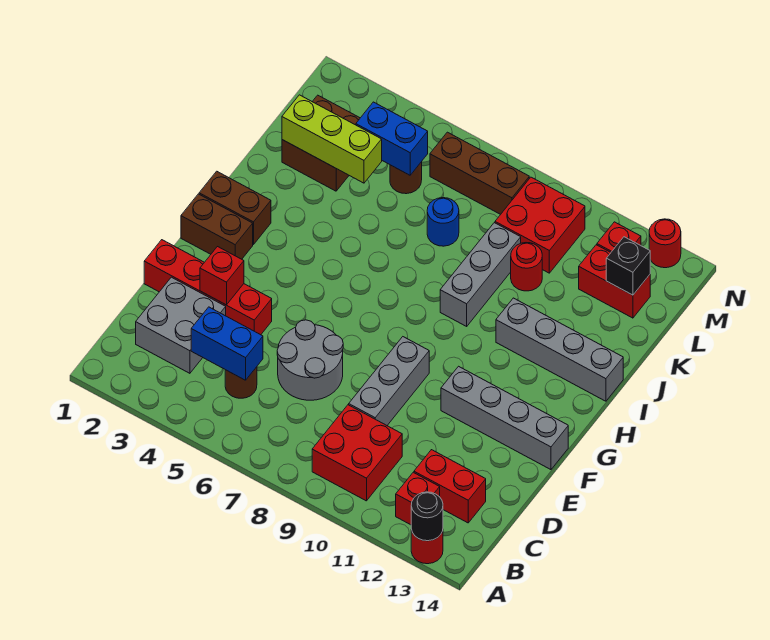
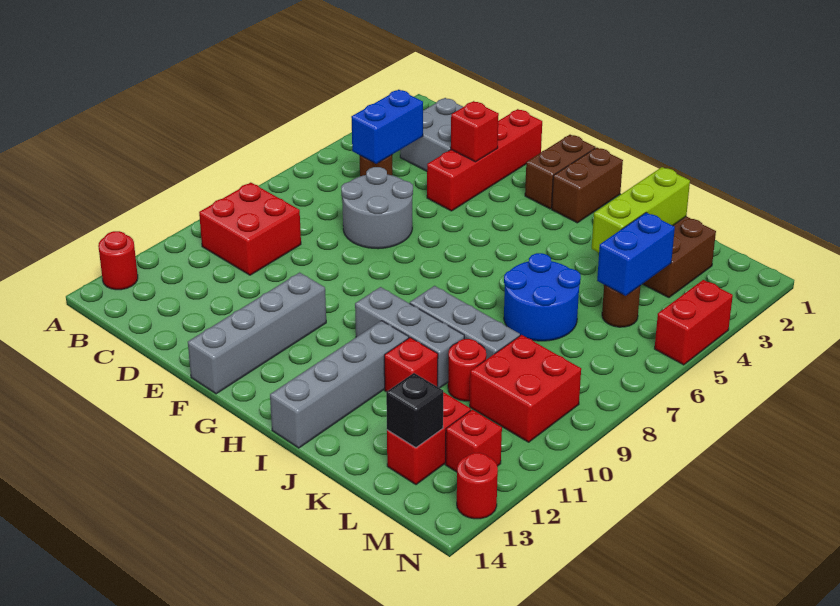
black round brick A13 level 2 -> none
red brick B12 level 1 -> red brick J11 level 1
red brick C12:C13 level 1 -> red brick N4:N5 level 1
grey brick D9:F9 level 1 -> grey brick H10:J10 level 1
blue round brick K7 level 1 -> blue round brick J6:K7 level 1
brown brick M6:M8 level 1 -> none

